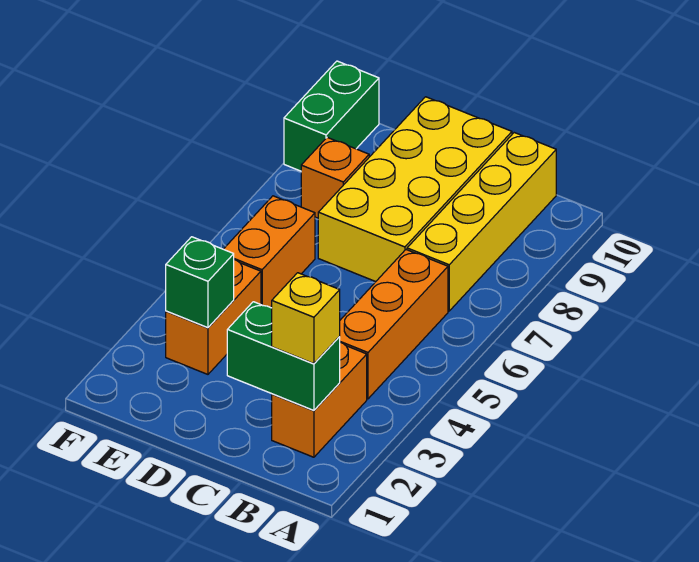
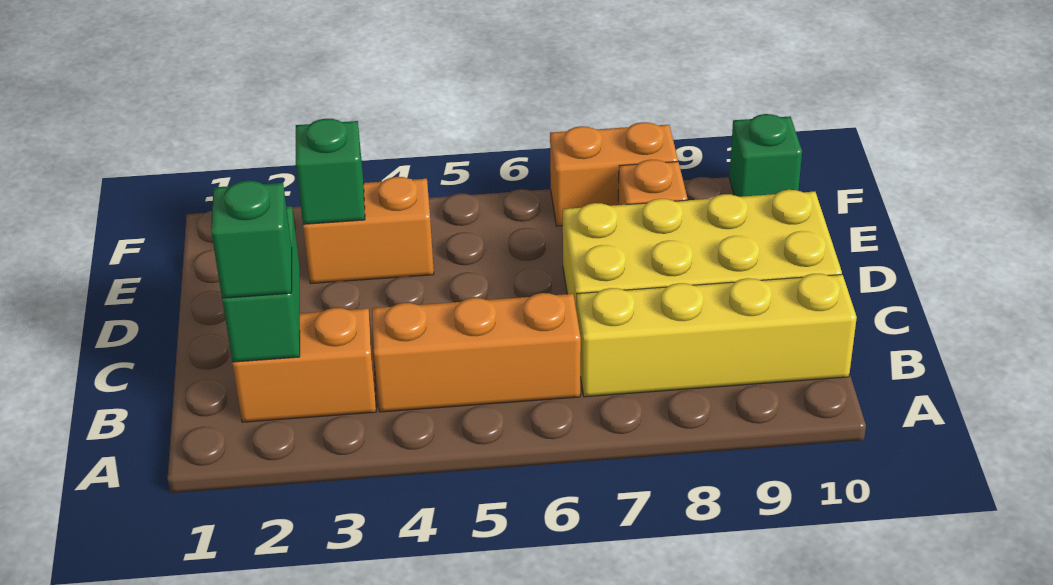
yellow brick B2 level 3 -> green brick B2 level 3
orange brick E5:E6 level 1 -> orange brick F7:F8 level 1
green brick F9:F10 level 1 -> green brick F10 level 1

